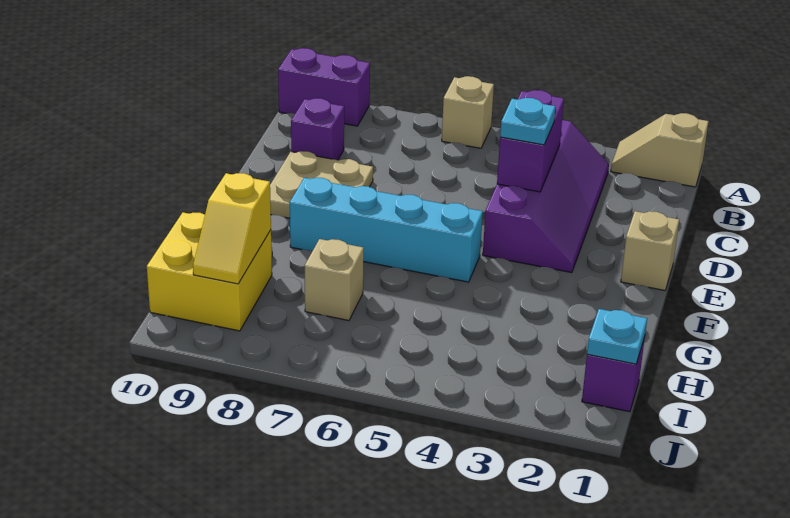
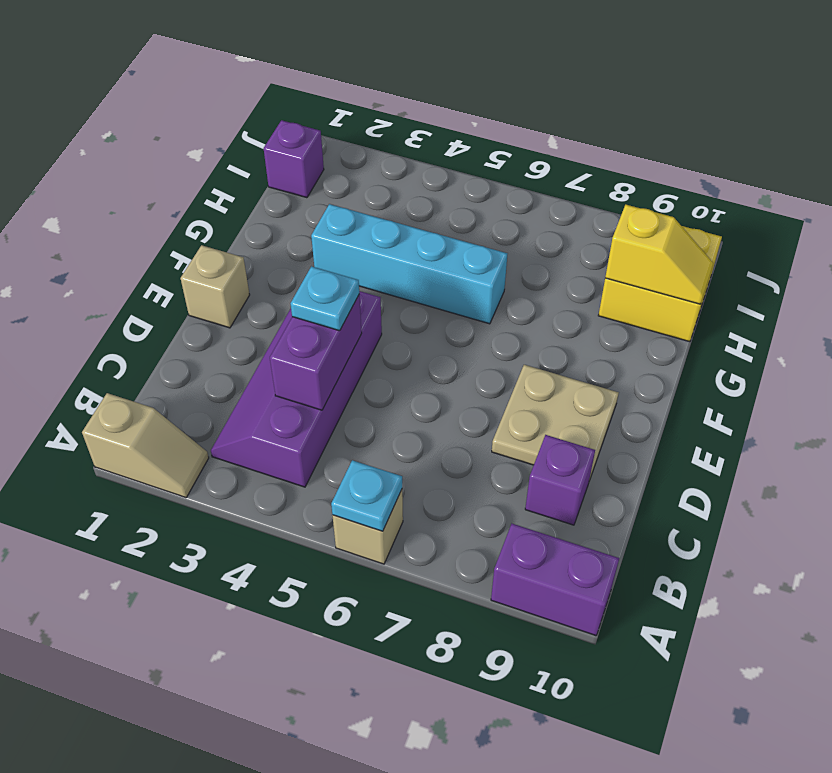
cyan brick F5:F8 level 1 -> cyan brick G3:G6 level 1
tan brick H7 level 1 -> none
yellow slope H9:I9 level 2 top H -> yellow slope H9:H10 level 2 top 9
cyan plate I1 level 2 -> cyan plate A6 level 2

